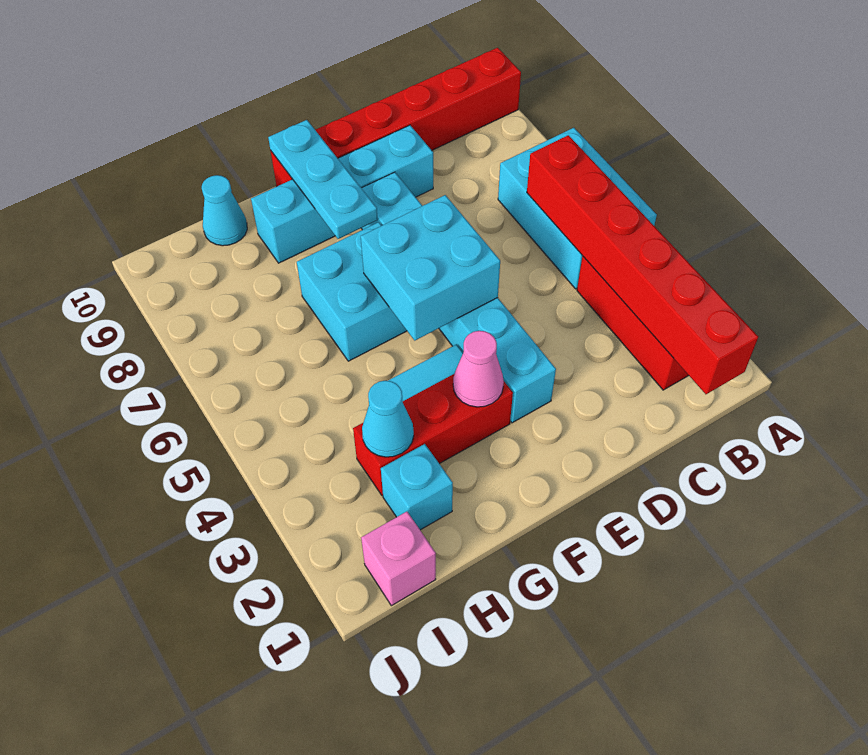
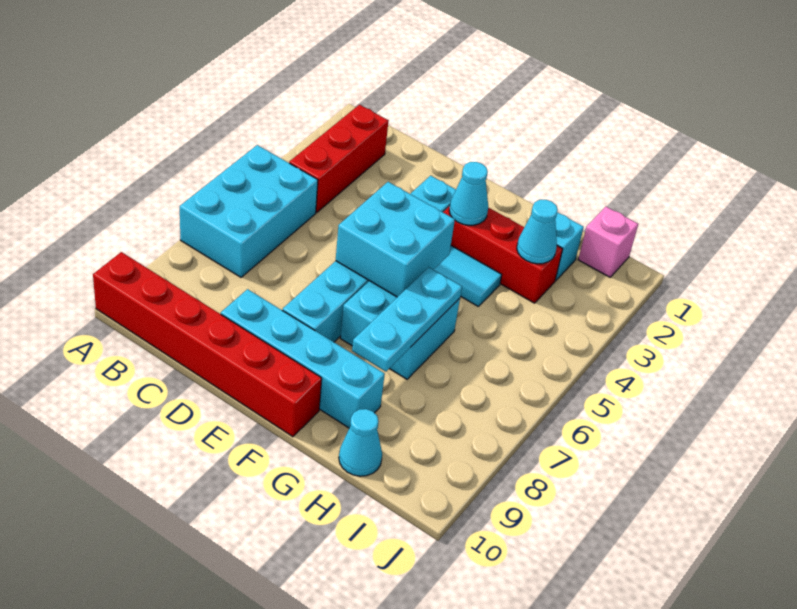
red brick B1:B6 level 2 -> none
pink cone F3 level 2 -> cyan cone F3 level 2
cyan plate F8:F10 level 2 -> cyan plate G6:G8 level 2

